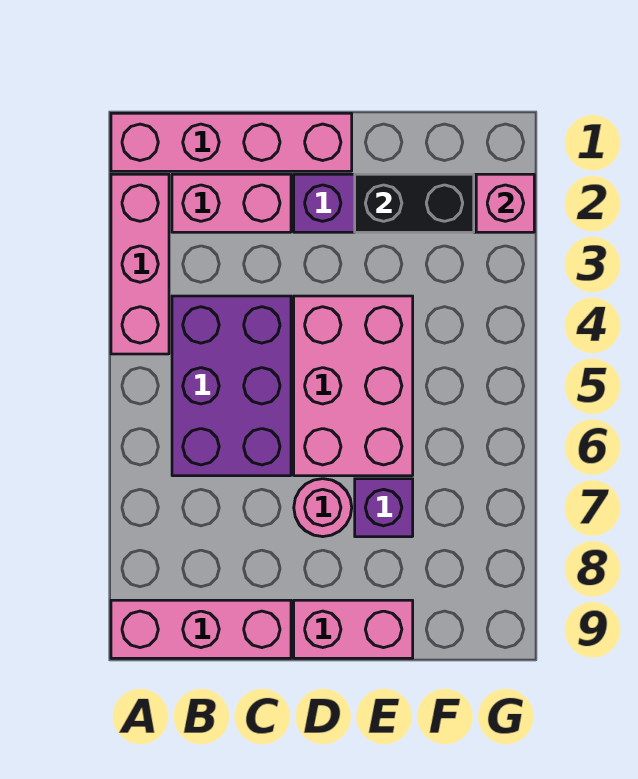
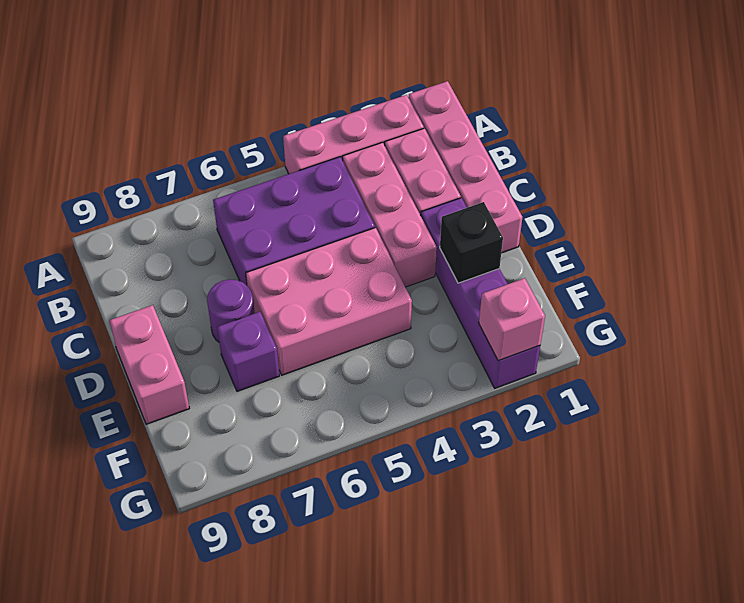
pink brick A9:C9 level 1 -> pink brick B3:D3 level 1
pink round brick D7 level 1 -> purple round brick D7 level 1
black brick E2:F2 level 2 -> black brick E2 level 2

